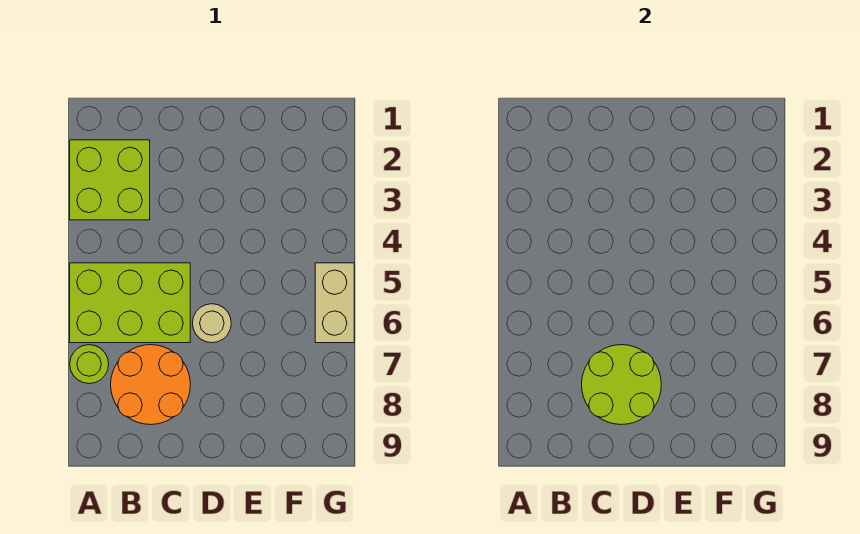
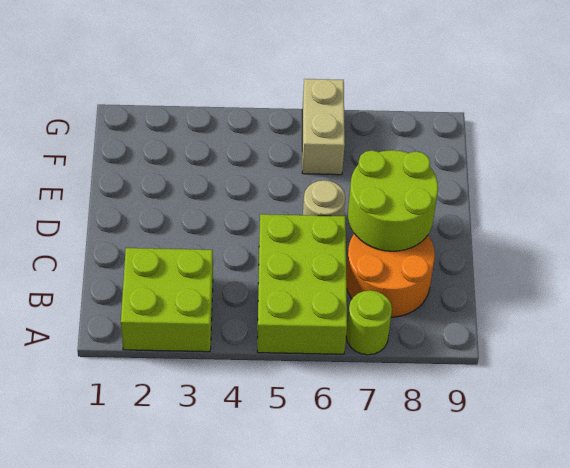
tan brick G5:G6 level 1 -> tan brick F6:G6 level 1

